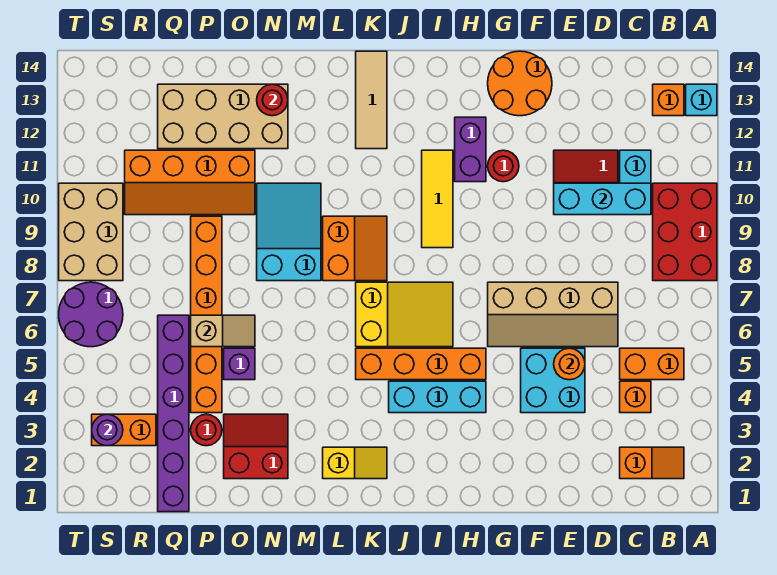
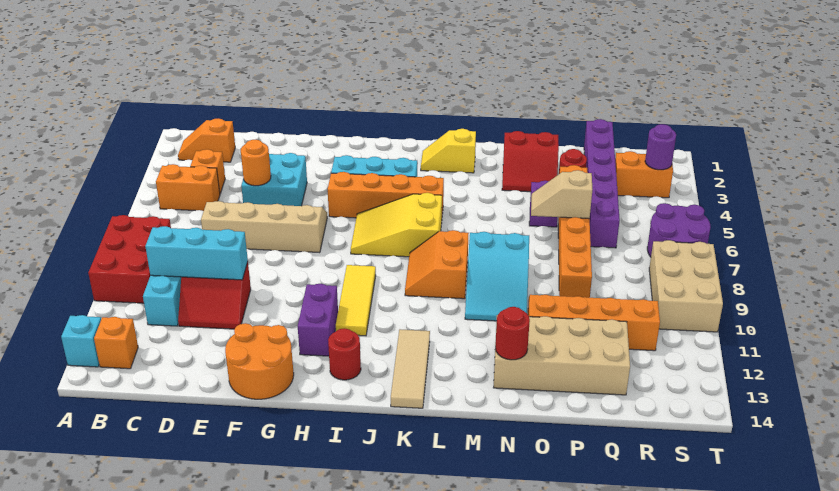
red round brick G11 level 1 -> red round brick I13 level 1

